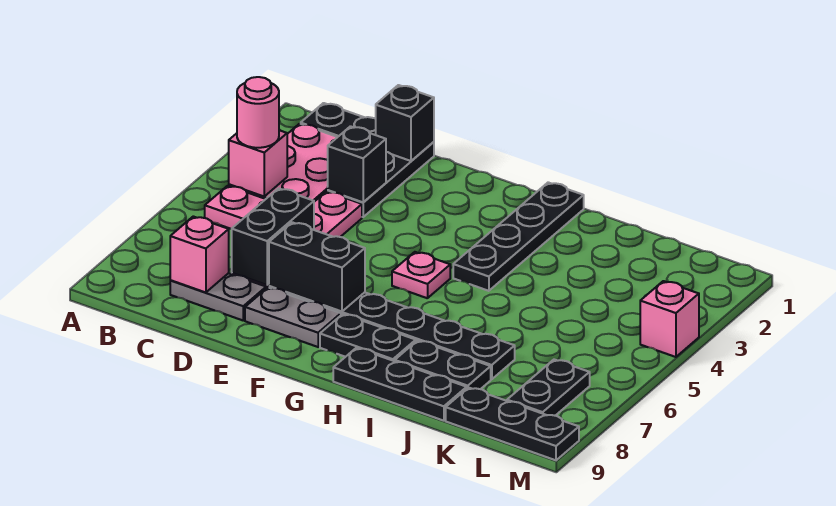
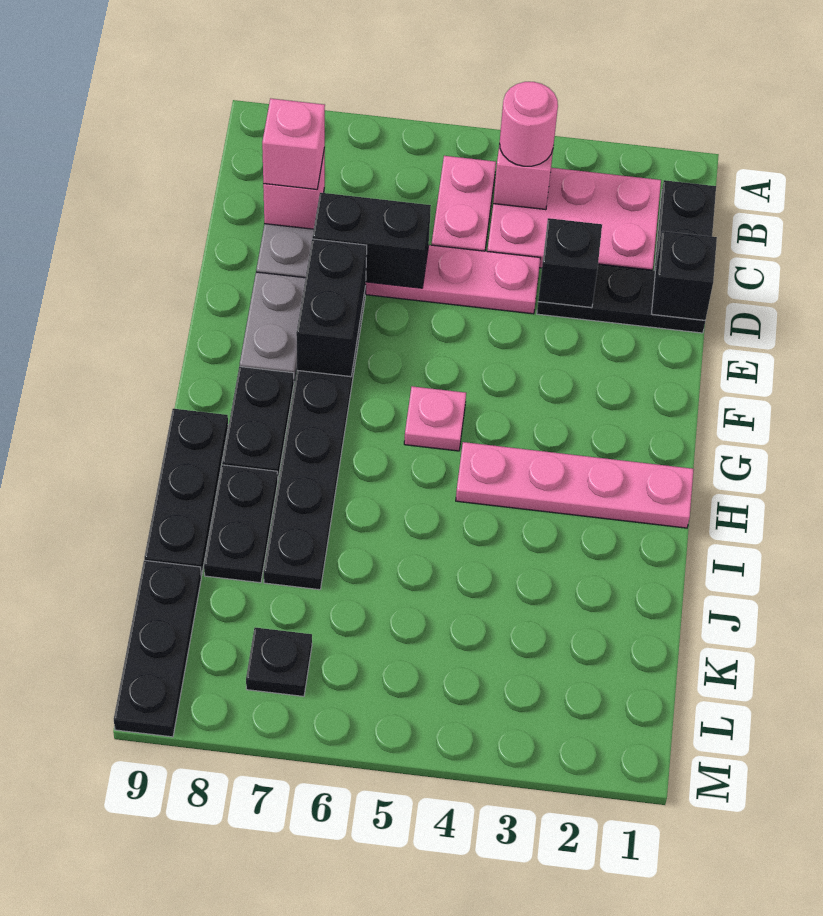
black plate H1:H4 level 1 -> pink plate H1:H4 level 1
black plate L7:L8 level 1 -> black plate L7 level 1
pink brick M4 level 1 -> pink brick C8 level 3

